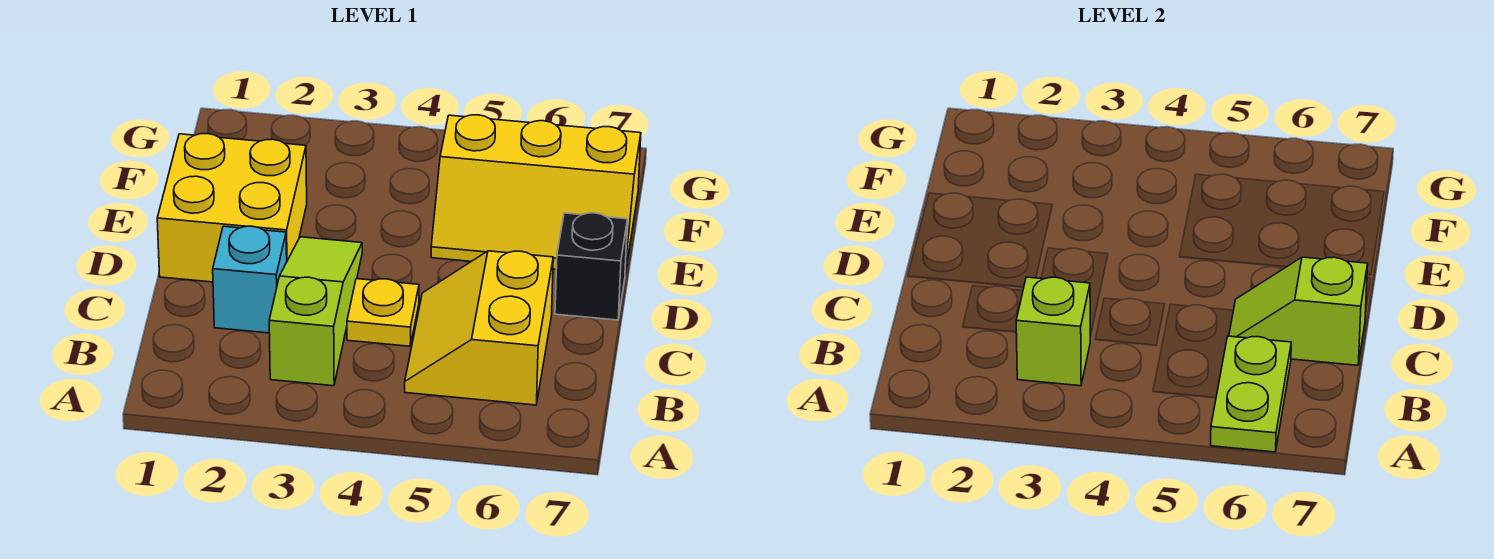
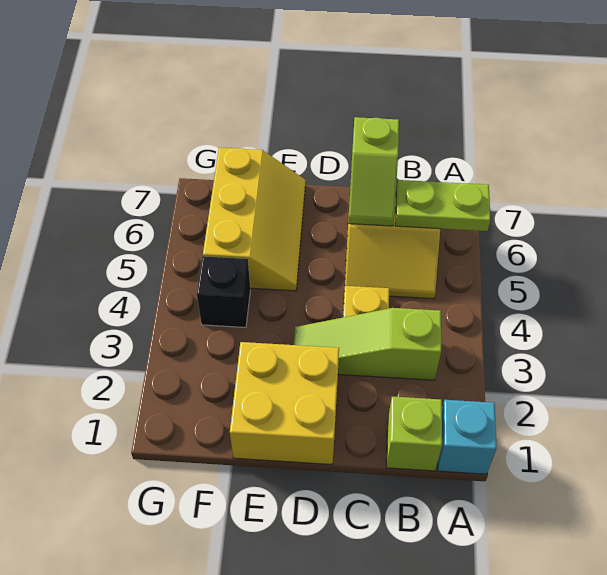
lime brick B3 level 2 -> lime brick B1 level 1
cyan brick C2 level 1 -> cyan brick A1 level 1
black brick D7 level 1 -> black brick F4 level 1

